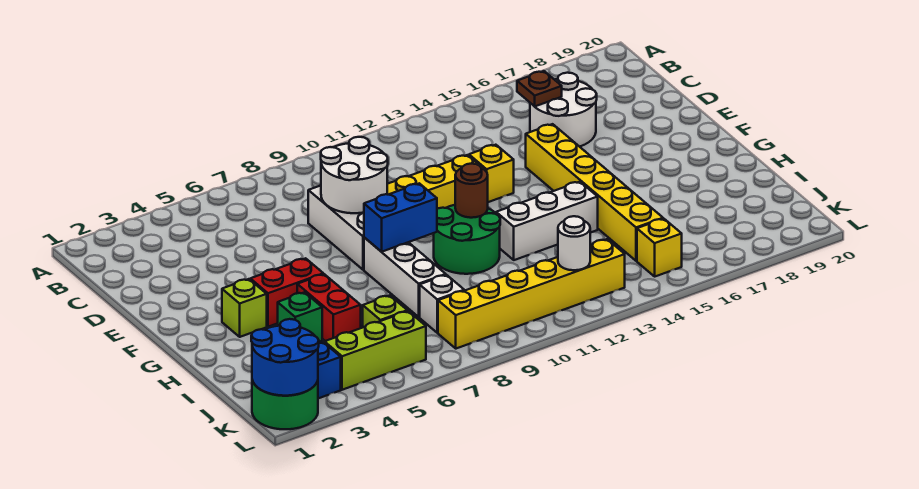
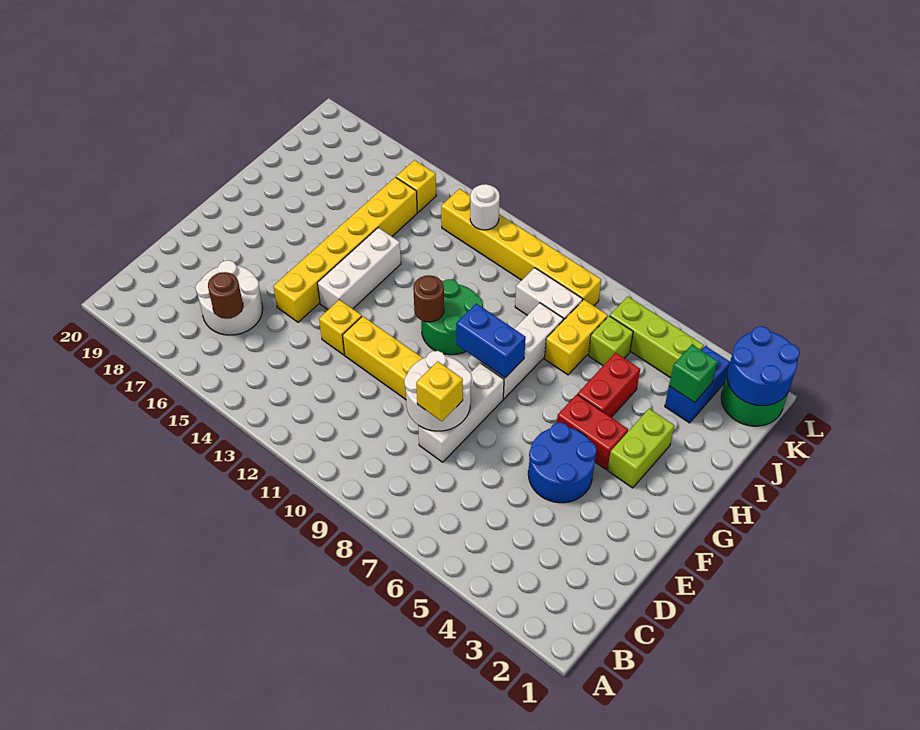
brown plate C16 level 2 -> brown round brick C16 level 2
none -> yellow brick D8 level 3
none -> blue round brick E4:F5 level 1
lime brick G3 level 1 -> lime brick G3:H3 level 1
white brick H12:H14 level 1 -> white brick F14:H14 level 1
none -> yellow brick I7:J7 level 1
white brick J8 level 1 -> white brick J8:J9 level 1

